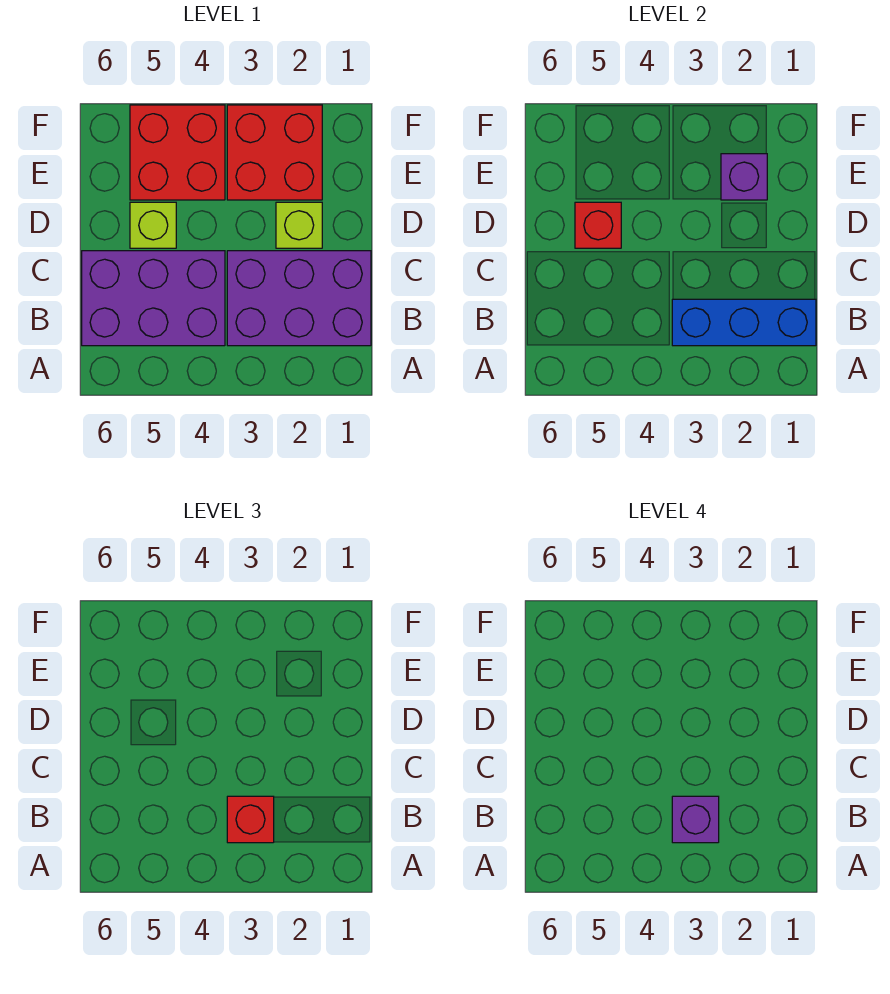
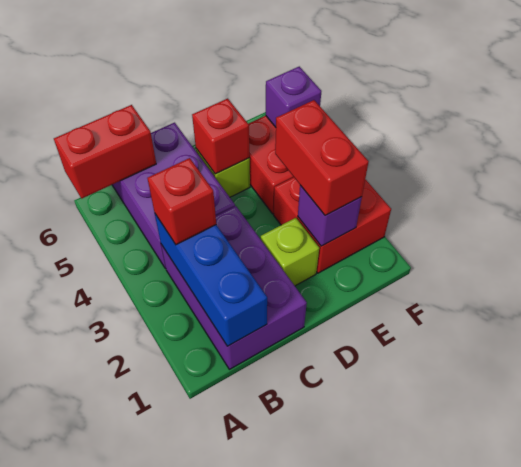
none -> red brick A6:B6 level 2
purple brick B3 level 4 -> purple brick F5 level 2
none -> red brick E2:E3 level 3

